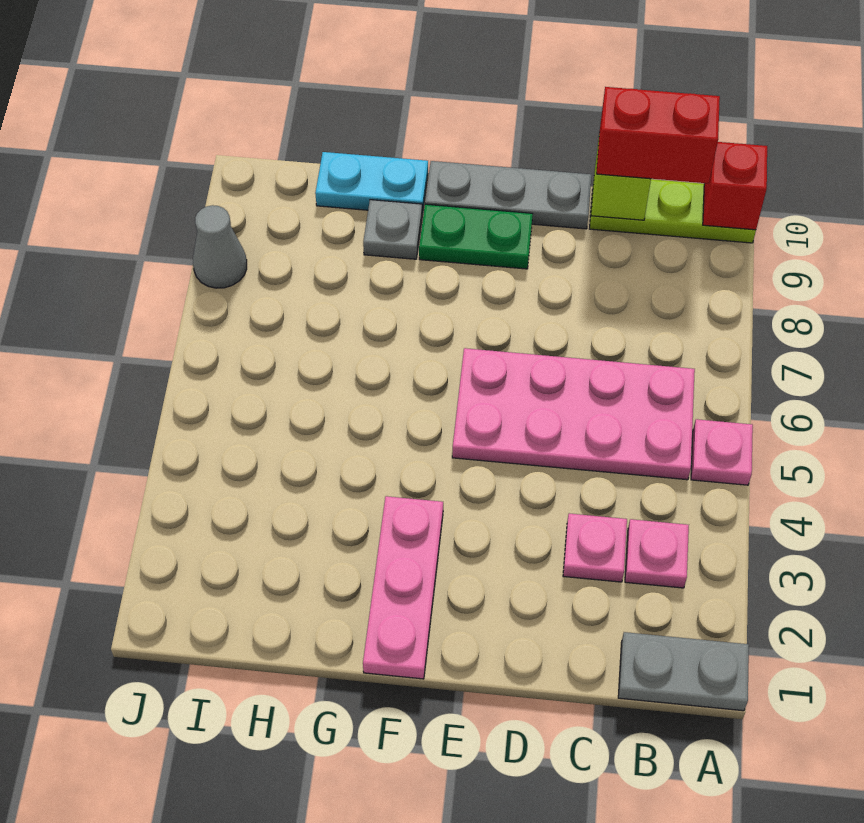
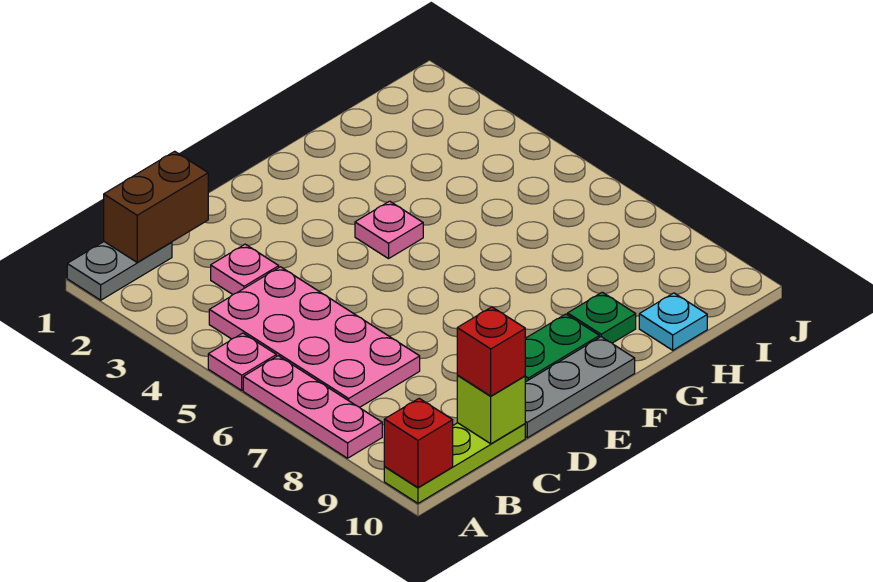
none -> brown brick B1:C1 level 2
pink plate B3 level 1 -> pink plate F4 level 1
pink plate B5:E6 level 1 -> pink plate B4:C7 level 1
red brick B10:C10 level 3 -> red brick C10 level 3
pink plate F1:F3 level 1 -> pink plate A6:A8 level 1
grey plate G9 level 1 -> green plate G9 level 1
cyan plate G10:H10 level 1 -> cyan plate H10 level 1
grey cone J8 level 1 -> none

